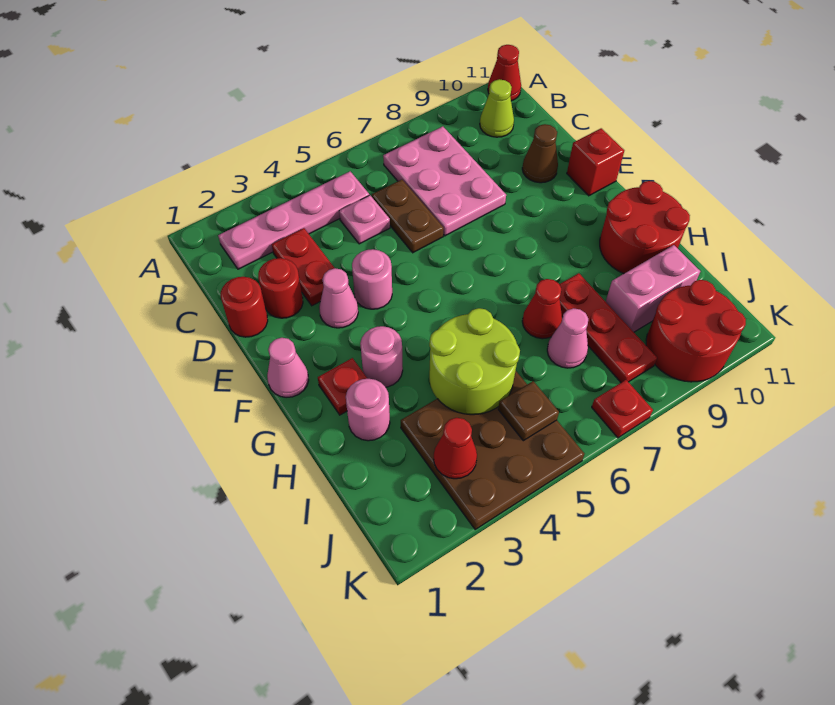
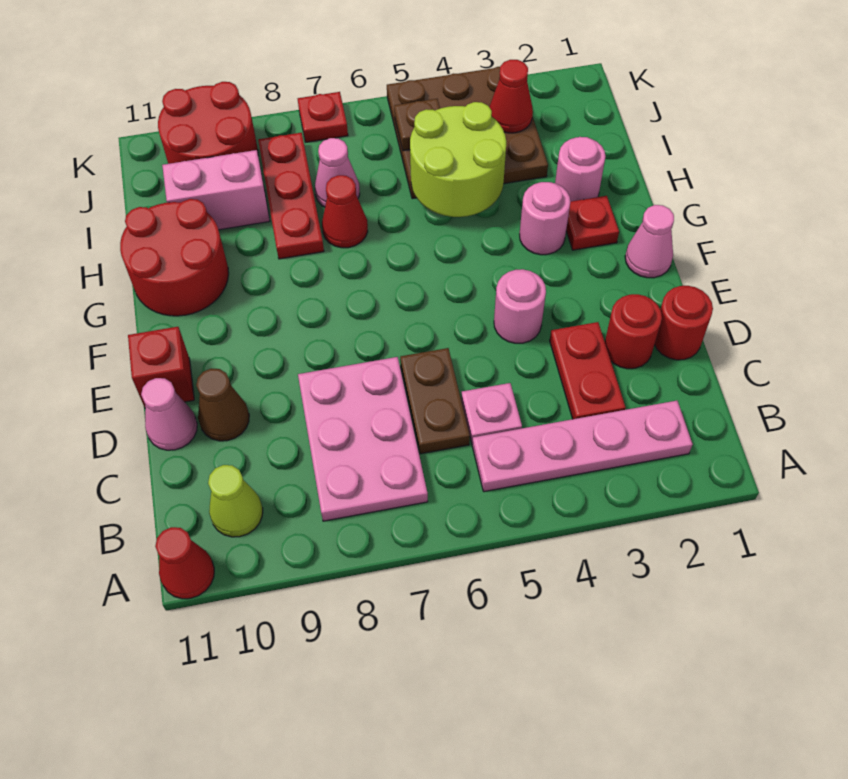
pink cone E3 level 1 -> pink cone D11 level 1

